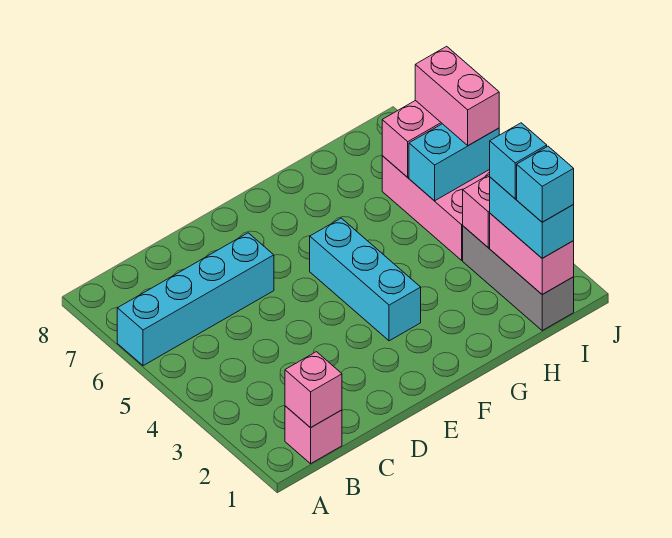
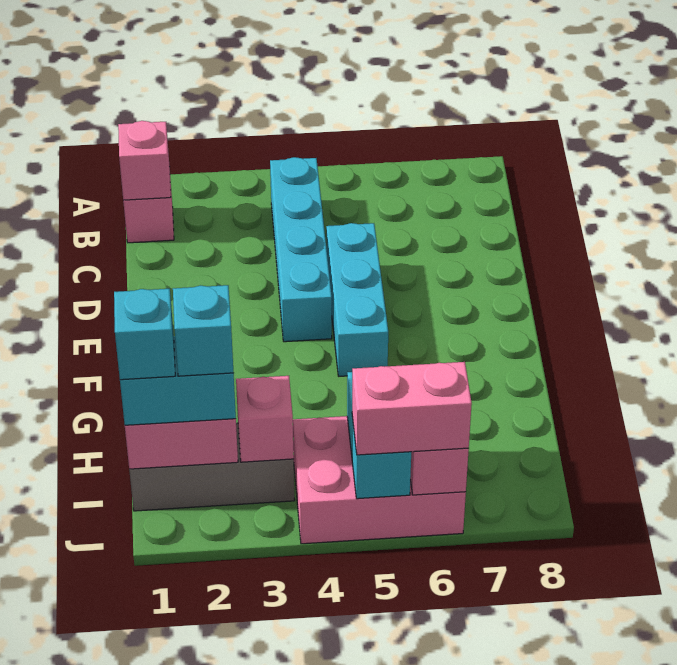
cyan brick A6:D6 level 1 -> cyan brick B4:E4 level 1
cyan brick F3:F5 level 1 -> cyan brick D5:F5 level 1

